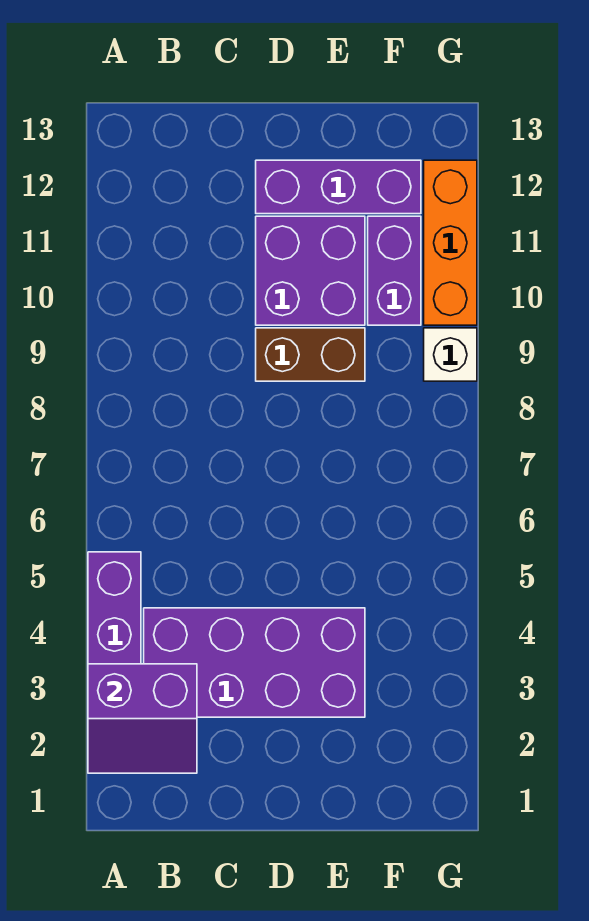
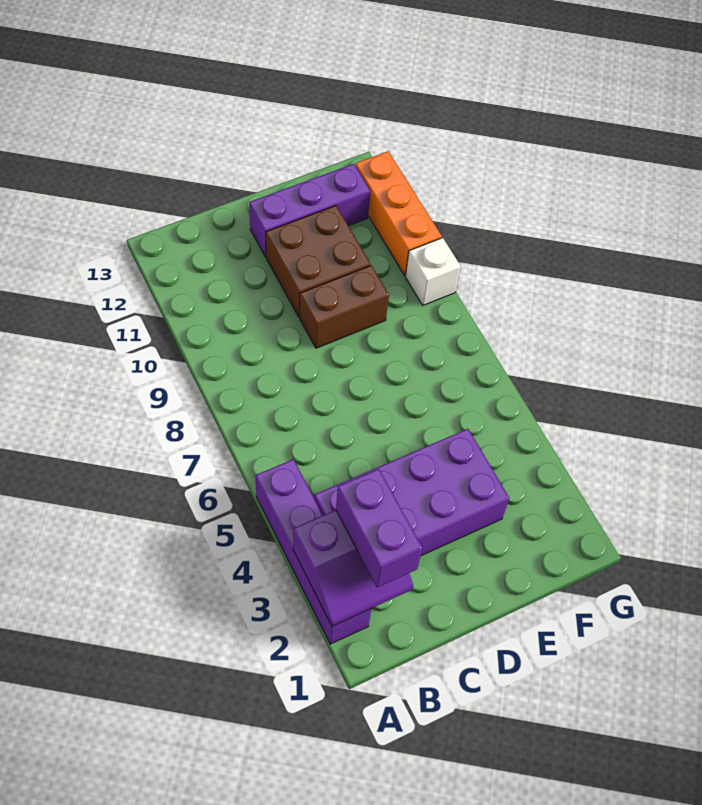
purple brick D10:E11 level 1 -> brown brick D10:E11 level 1
purple brick F10:F11 level 1 -> purple brick B2:B3 level 3

